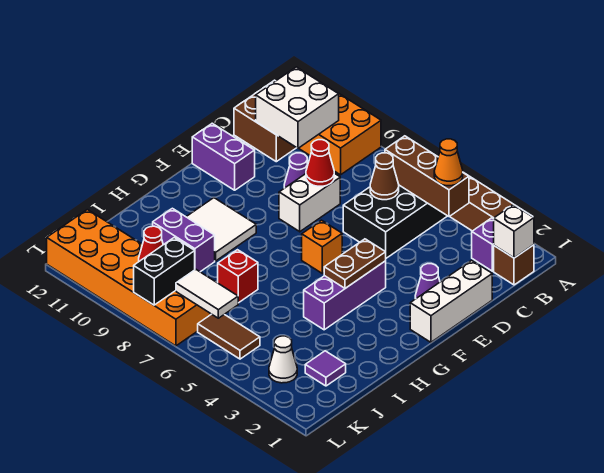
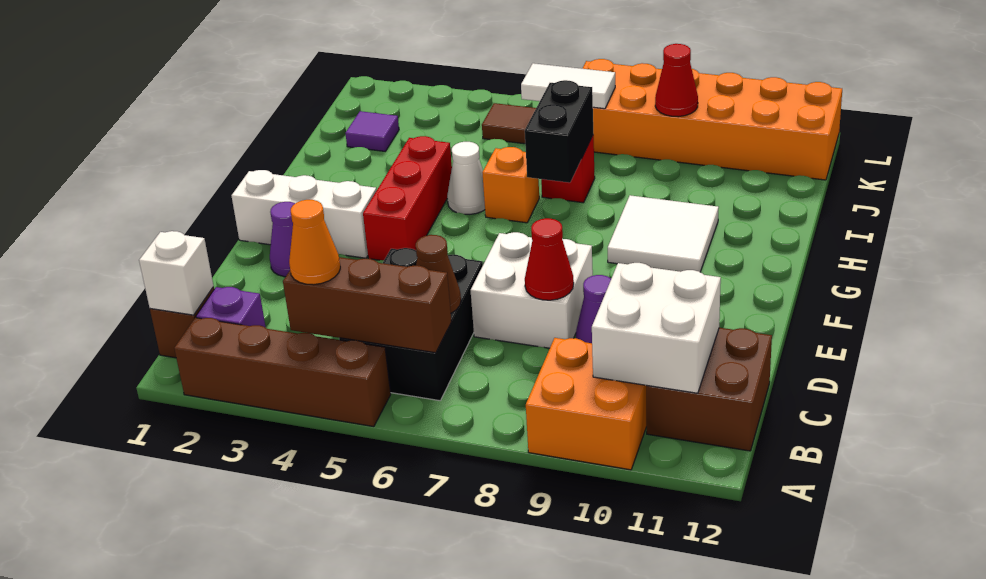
white brick D1:F1 level 1 -> white brick F1:F3 level 1
white brick D8:E8 level 1 -> white brick D7:E8 level 1
purple brick E11:E12 level 1 -> none
purple brick F4:H4 level 1 -> red brick F4:H4 level 1
brown plate F4:G4 level 2 -> none
orange brick F6 level 1 -> orange brick H6 level 1
purple brick I9:I10 level 1 -> none
white cone K3 level 1 -> white cone H5 level 1
black brick K8:L8 level 2 -> black brick H7:I7 level 2

